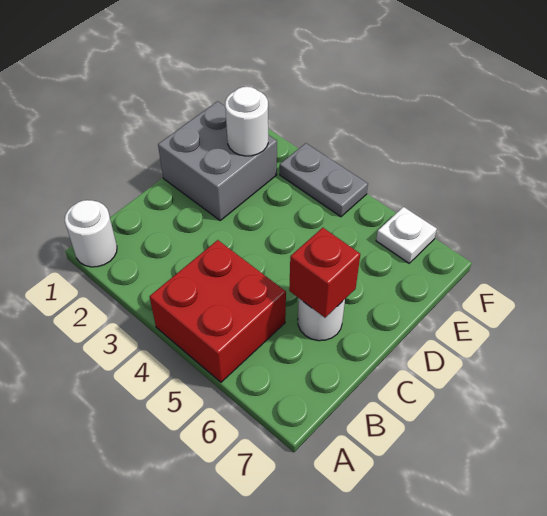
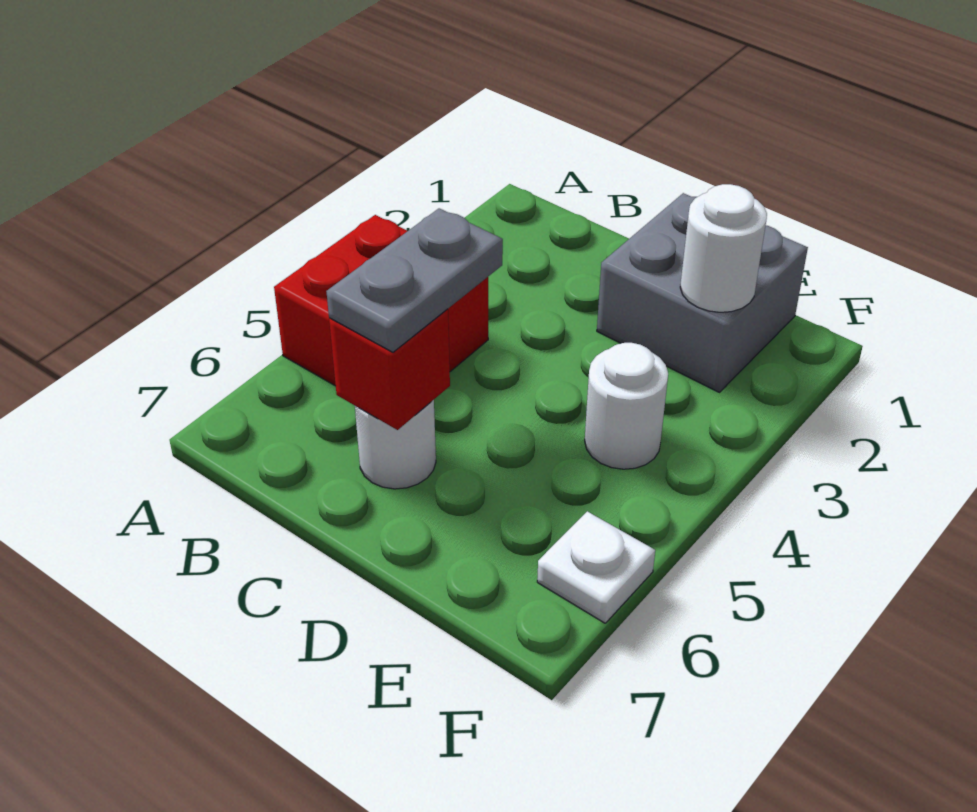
white round brick A1 level 1 -> white round brick E4 level 1
grey plate F3:F4 level 1 -> grey plate C5:C6 level 3

